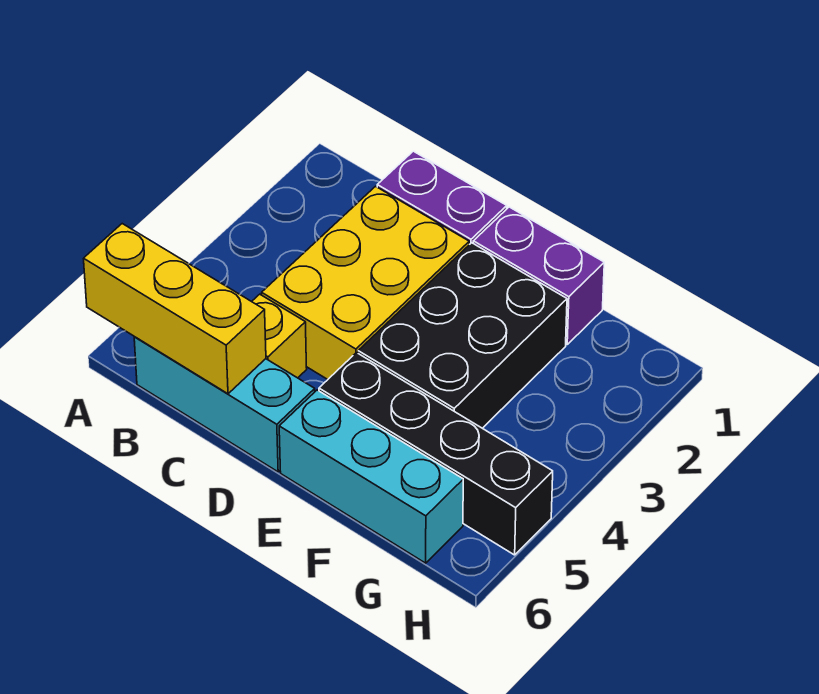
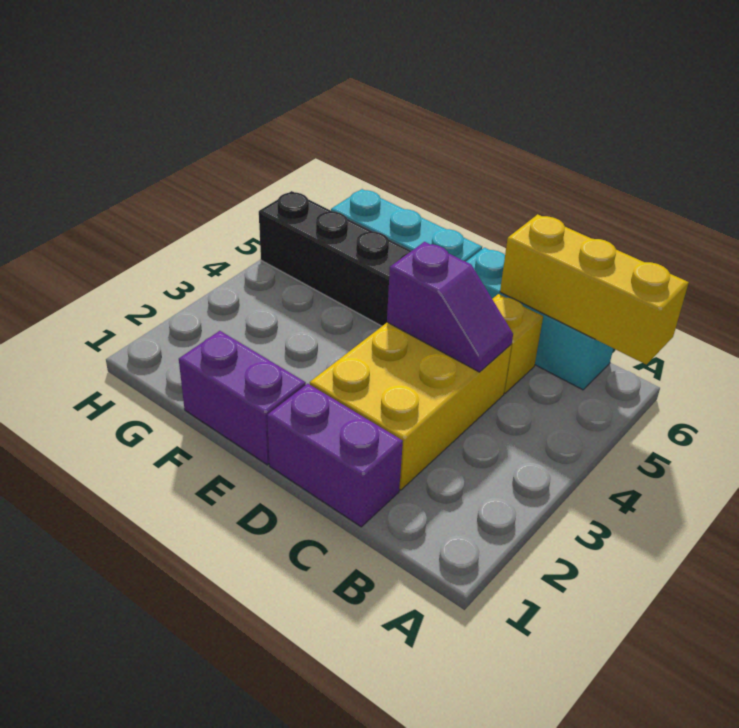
none -> purple slope C4:D4 level 2 top D
black brick E2:F4 level 1 -> none

